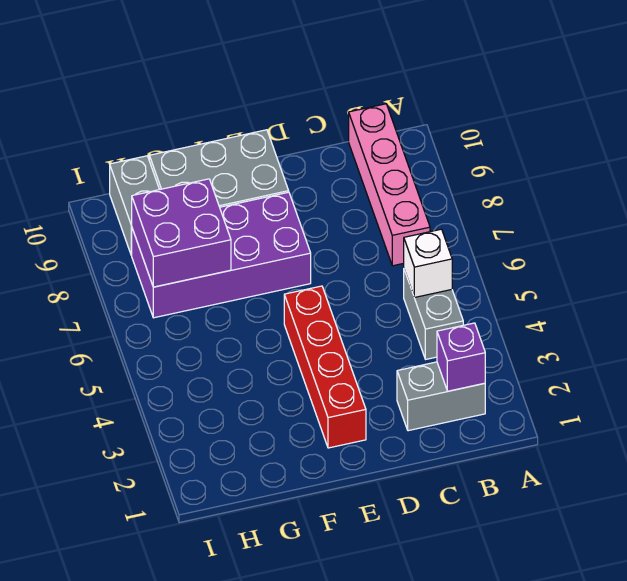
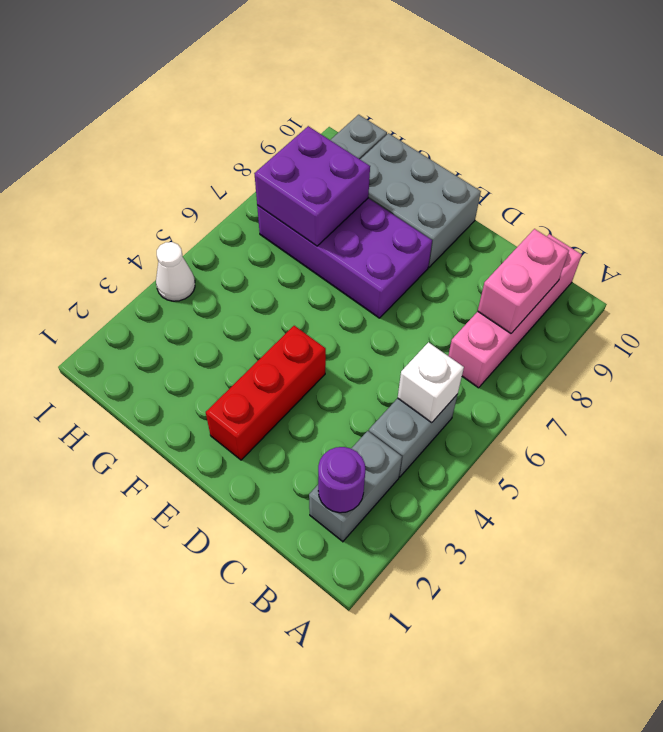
grey brick B2:C2 level 1 -> grey brick B2:B3 level 1
purple brick B2 level 2 -> purple round brick B2 level 2
none -> pink brick B8:B9 level 2
red brick E2:E5 level 1 -> red brick E2:E4 level 1
none -> white cone I4 level 1

